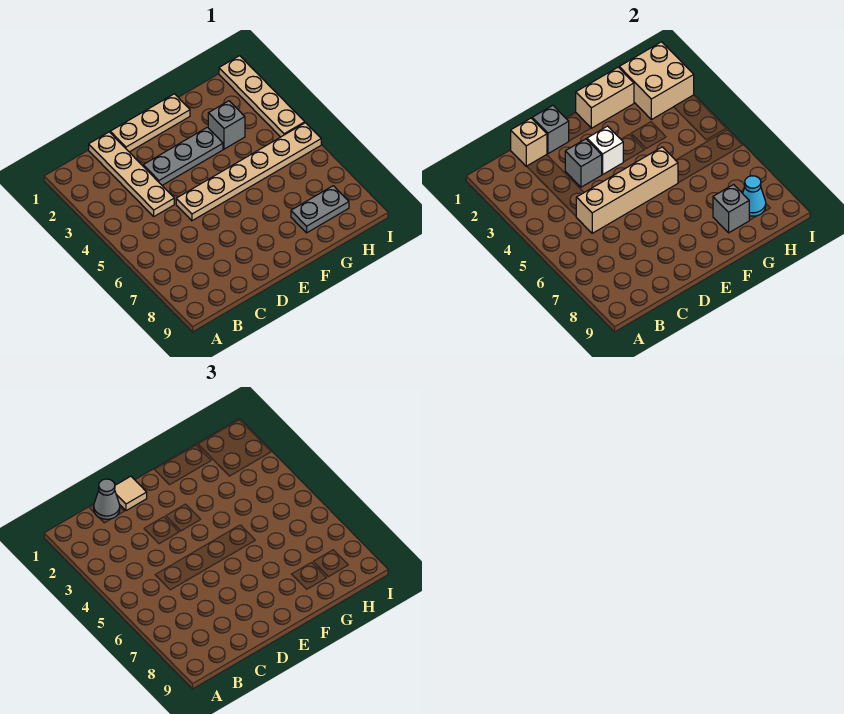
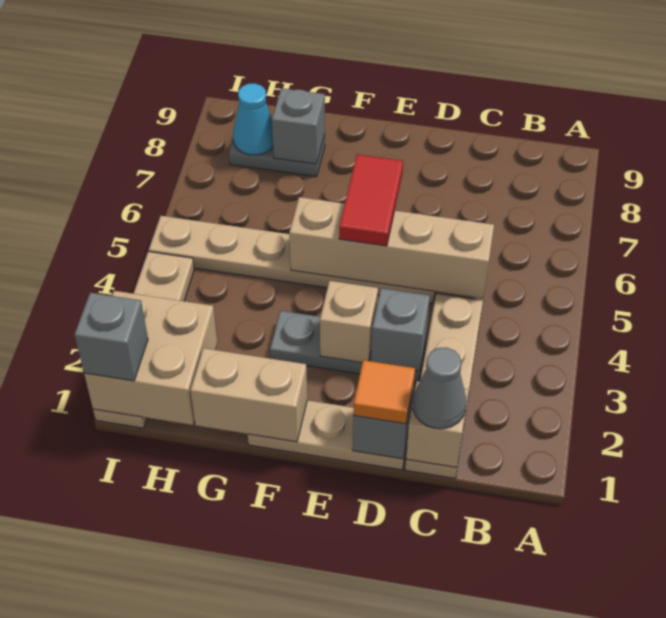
tan tile D1 level 3 -> orange tile D1 level 3
white brick E3 level 2 -> tan brick E3 level 2
none -> red tile E5:E6 level 3
grey brick G3 level 1 -> grey brick I1 level 3

